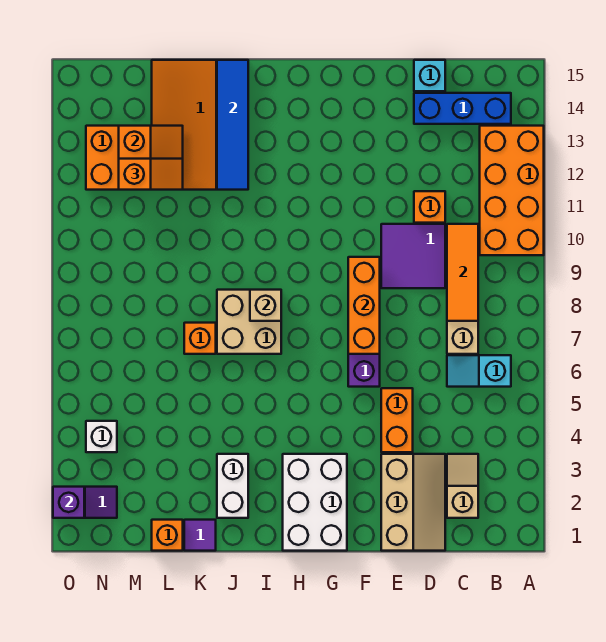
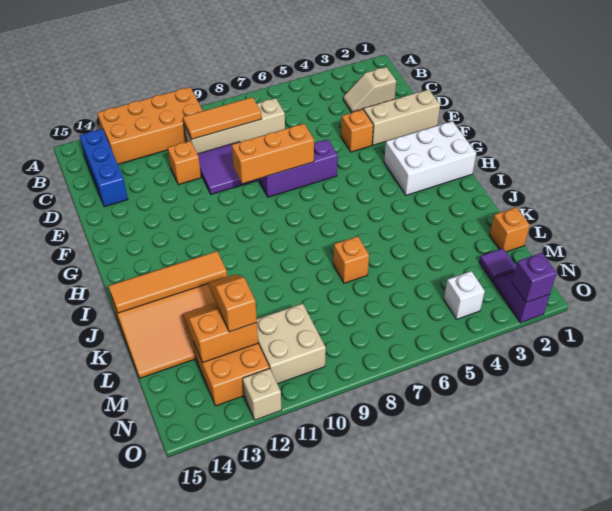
cyan slope B6:C6 level 1 top B -> none
cyan brick D15 level 1 -> none
orange brick E4:E5 level 1 -> orange brick E4 level 1
tan brick I7:J8 level 1 -> tan brick M10:N11 level 1
tan brick I8 level 2 -> tan brick O12 level 1
white brick J2:J3 level 1 -> none
blue tile J12:J15 level 2 -> orange tile J12:J15 level 2
purple tile K1 level 1 -> purple tile M2 level 1

